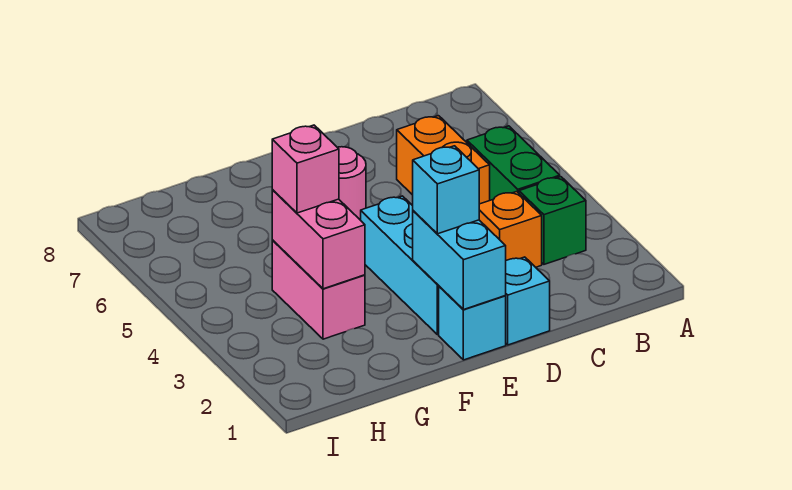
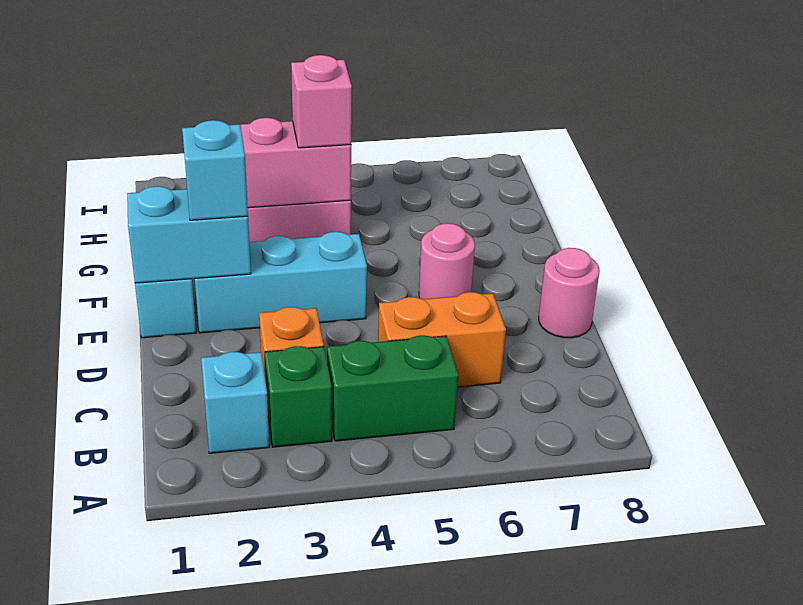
cyan brick D1 level 1 -> cyan brick B2 level 1
none -> pink round brick D8 level 1

